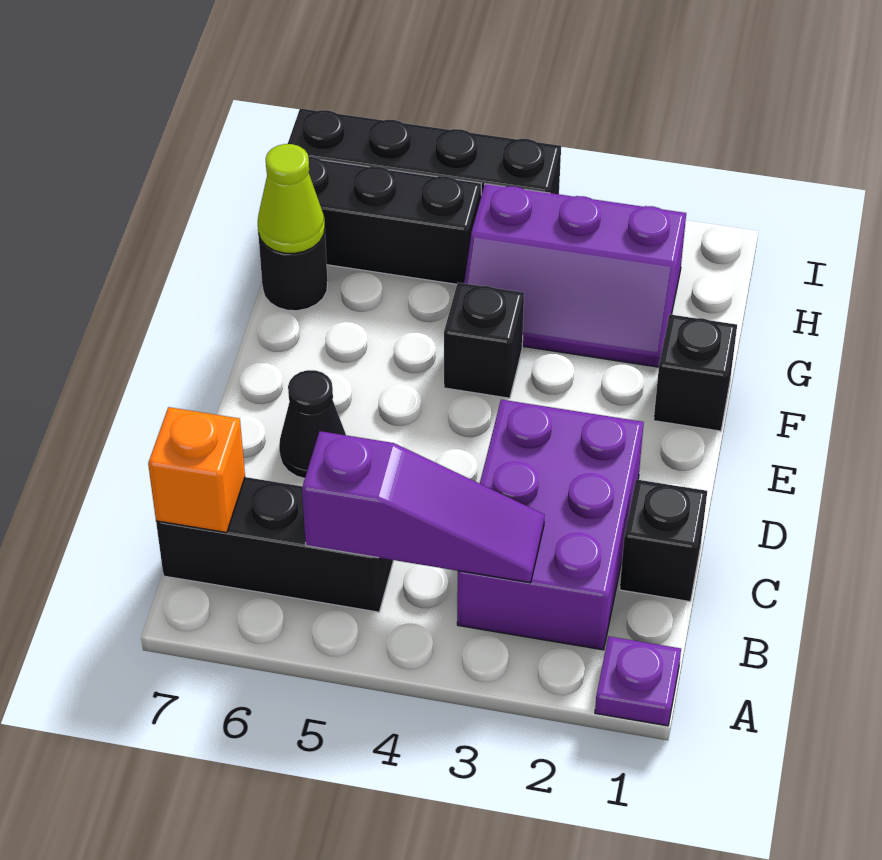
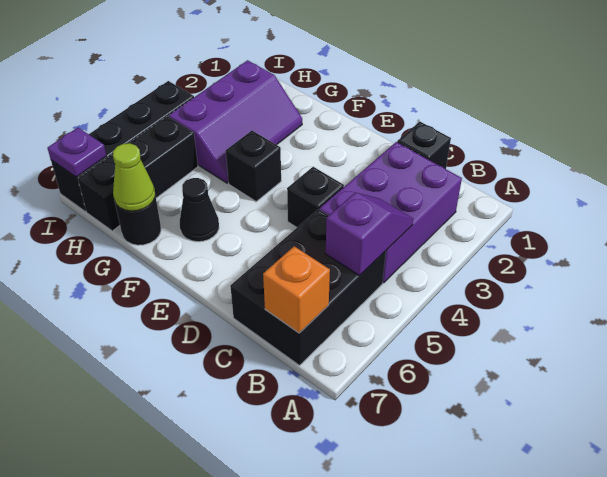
purple plate A1 level 1 -> purple plate I7 level 2
purple brick B2:D3 level 1 -> purple brick B2:C4 level 1
purple slope B3:B5 level 2 top 5 -> purple slope B4:B5 level 2 top 5
black brick B5:B7 level 1 -> black brick B5:C7 level 1
black cone D6 level 1 -> black cone F6 level 1
black brick F1 level 1 -> black brick D4 level 1

